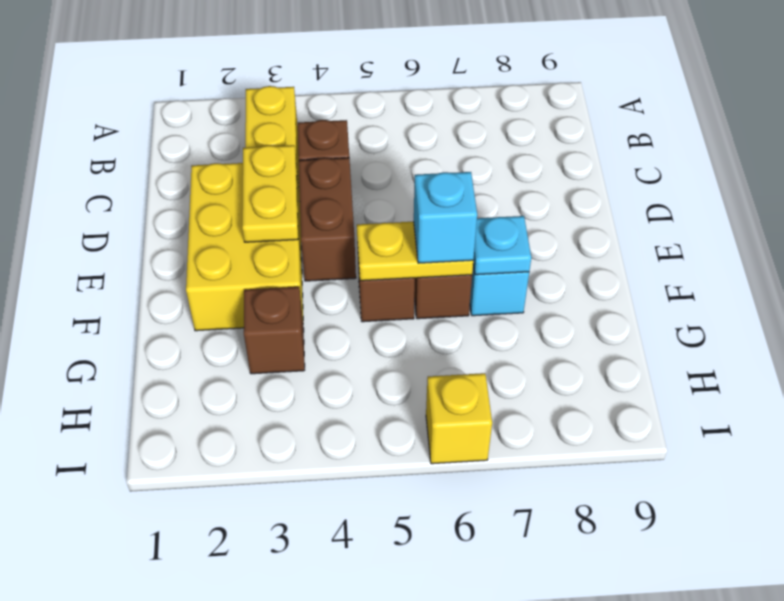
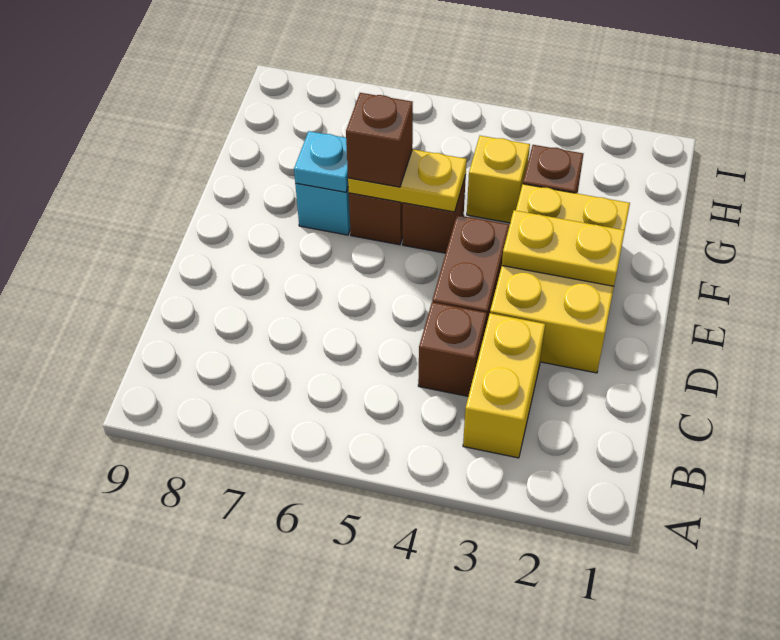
yellow plate D3:E3 level 2 -> yellow plate E2:E3 level 2
cyan brick F6 level 3 -> brown brick F6 level 3
yellow brick I6 level 1 -> yellow brick G4 level 1

